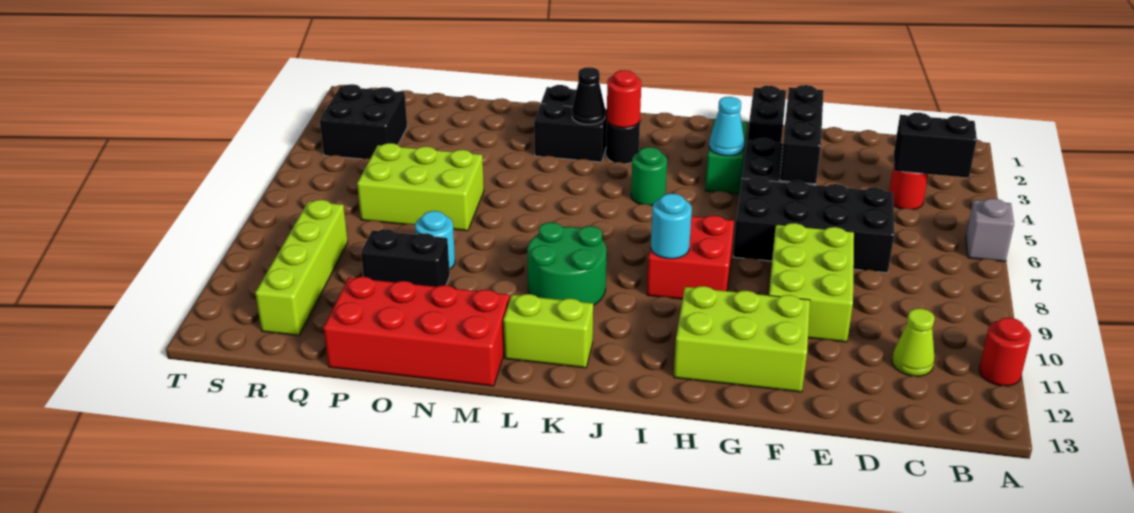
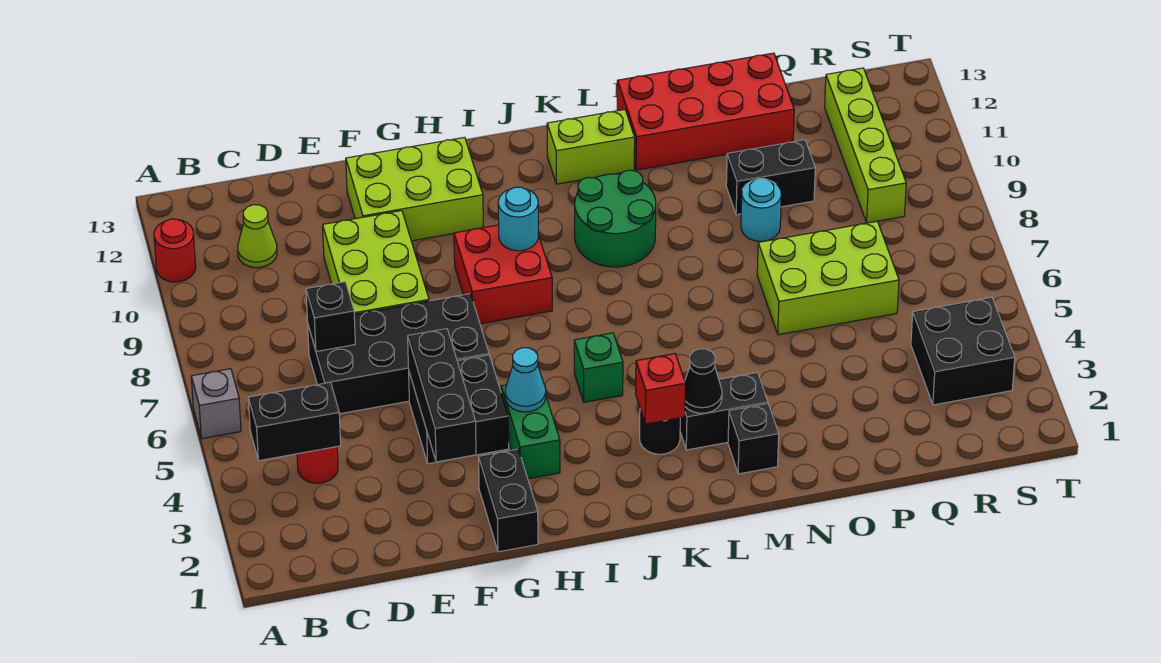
none -> black brick D7 level 2
green round brick J5 level 1 -> green brick J5 level 1
red round brick K3 level 2 -> red brick K3 level 2

